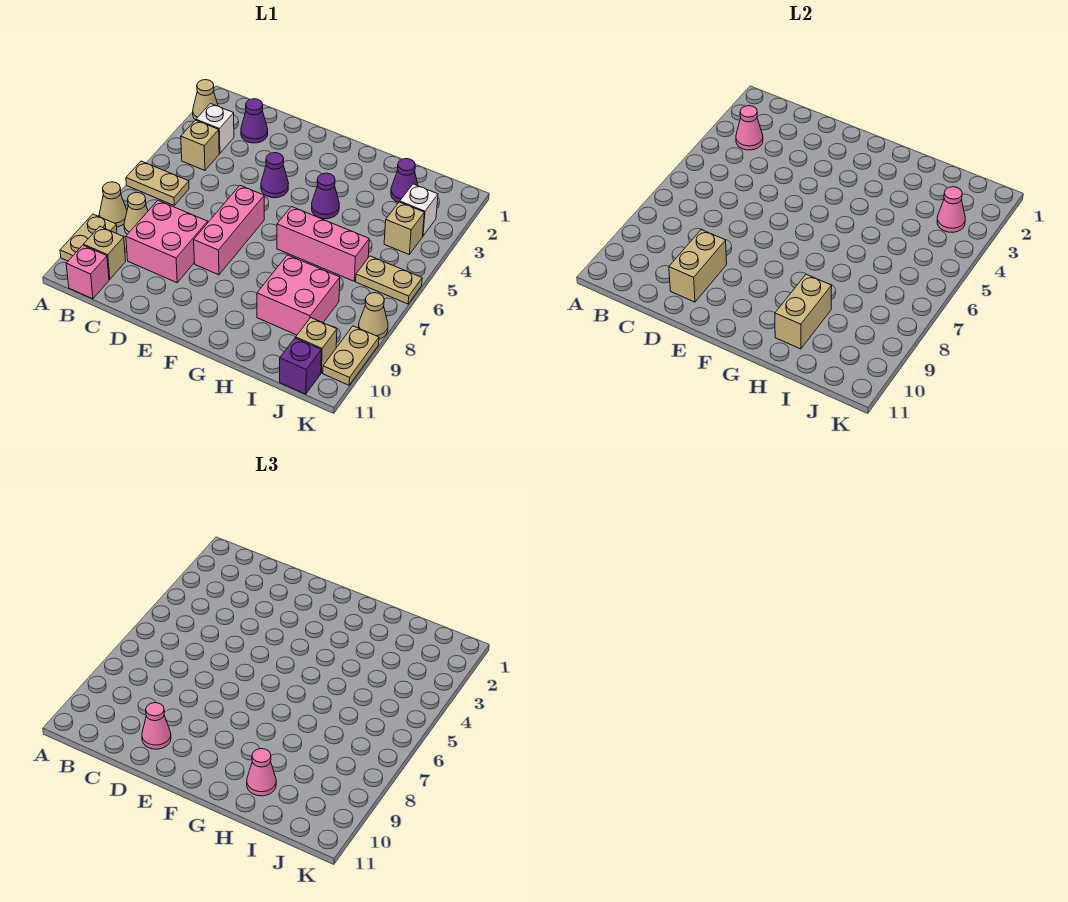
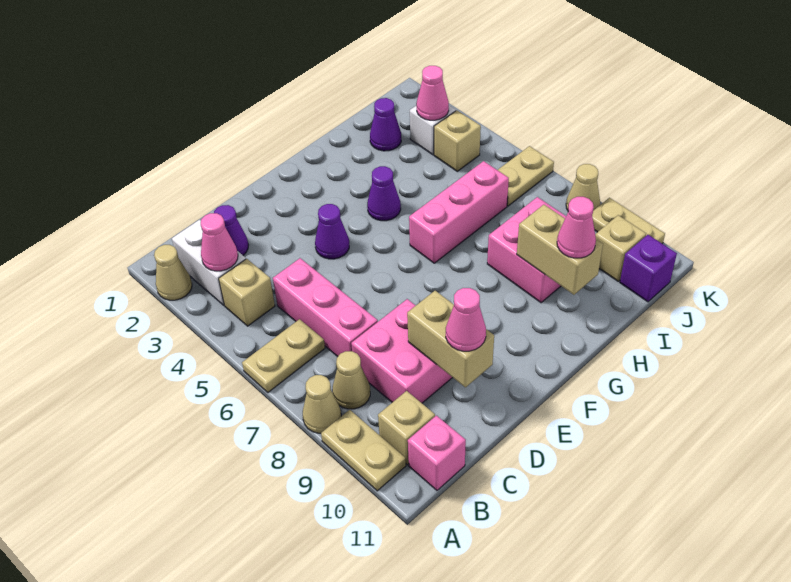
white brick B3 level 1 -> white brick B2:B3 level 1
pink brick E6:E8 level 1 -> pink brick C5:C7 level 1

